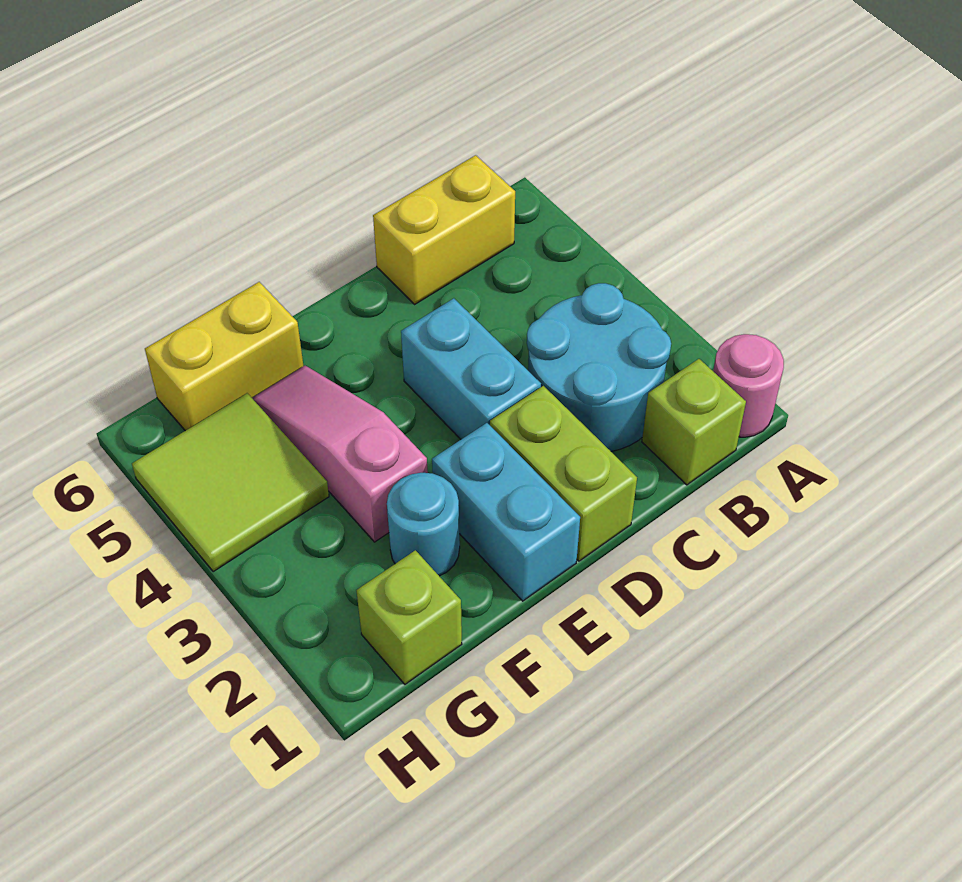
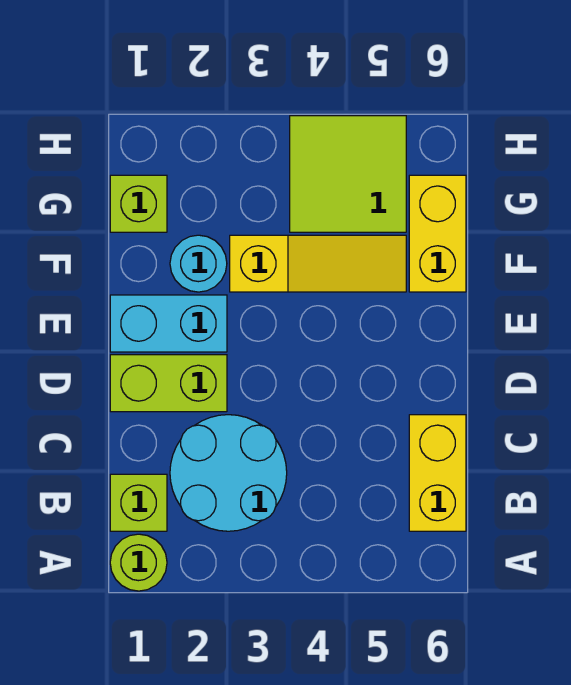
pink round brick A1 level 1 -> lime round brick A1 level 1
cyan brick D3:D4 level 1 -> none
pink slope F3:F5 level 1 top 3 -> yellow slope F3:F5 level 1 top 3

